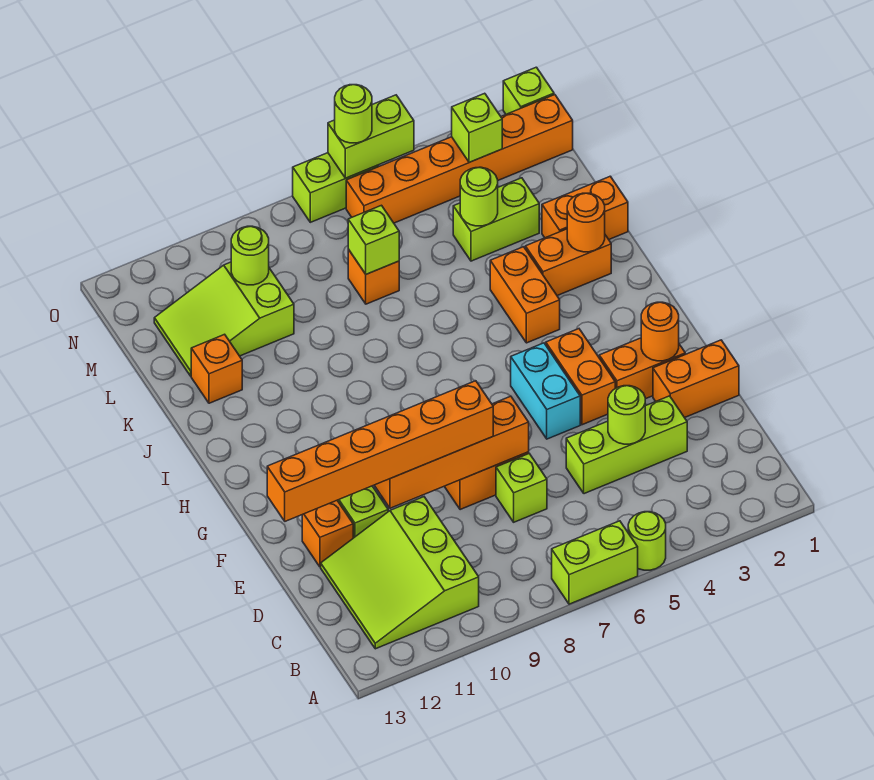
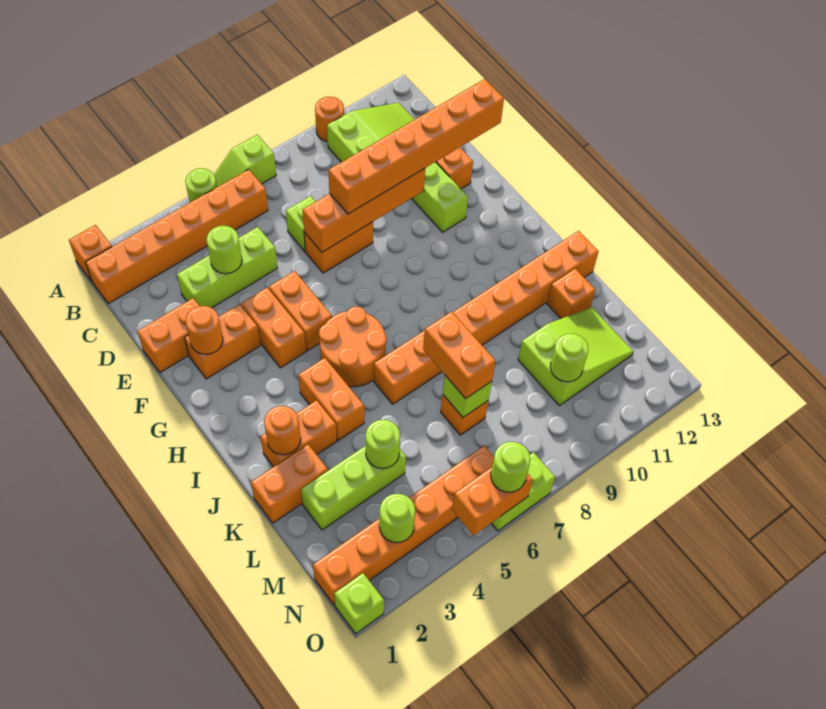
none -> orange brick A1 level 1
lime brick A6:A7 level 1 -> lime slope A6:A7 level 1 top 7
none -> orange round brick A10 level 1
none -> orange brick B1:B6 level 1
cyan brick F5:G5 level 1 -> orange brick F5:G5 level 1
none -> orange round brick H5:I6 level 1
none -> orange brick J6:J13 level 1
none -> orange brick K7:L7 level 3
lime brick L3:L4 level 1 -> lime brick L2:L4 level 1
lime brick N3 level 2 -> lime round brick N3 level 2
lime brick O5:O6 level 2 -> orange brick O5:O6 level 2

